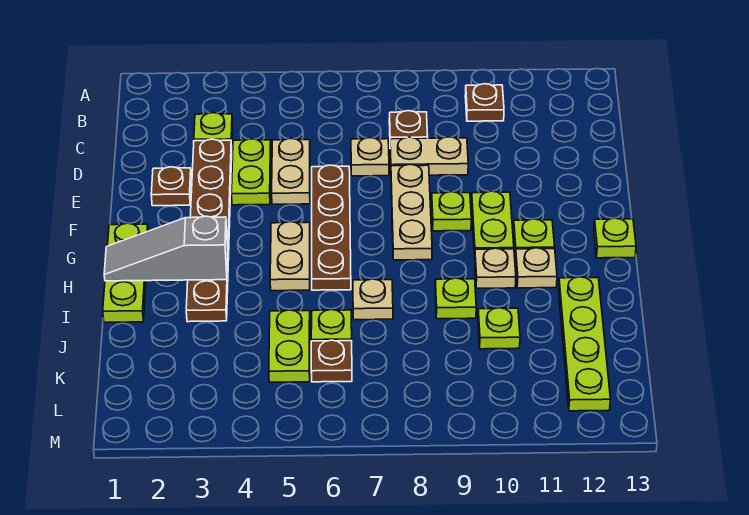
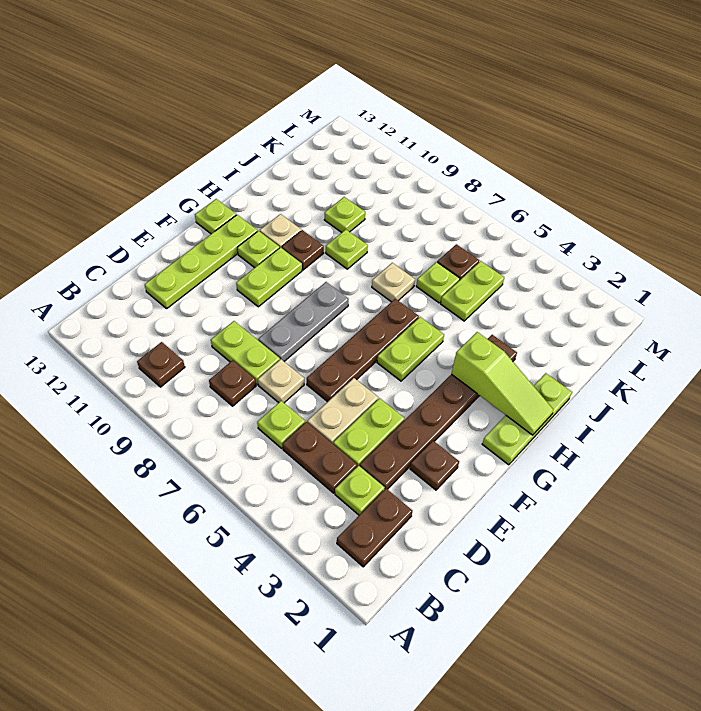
none -> brown plate B2:C2 level 1
none -> brown plate C4:C5 level 1
tan plate D8:D9 level 1 -> lime plate D8:D9 level 1
tan plate E8:G8 level 1 -> grey plate E8:G8 level 1
lime plate F9 level 1 -> lime plate C6 level 1
tan plate G5:H5 level 1 -> lime plate G5:H5 level 1
grey slope H1:H3 level 2 top 3 -> lime slope H1:H3 level 2 top 3
tan plate H10 level 1 -> brown plate H10 level 1
lime plate I12:L12 level 1 -> lime plate D12:G12 level 1

